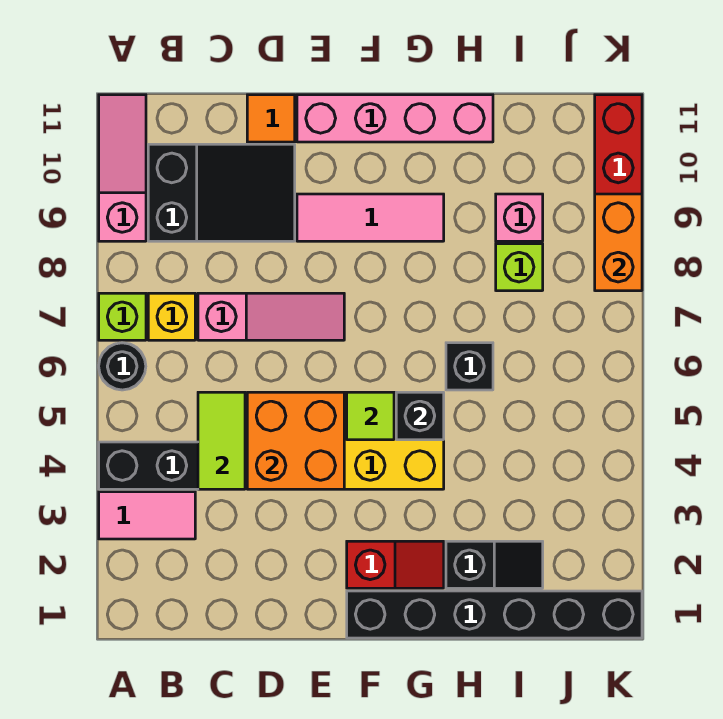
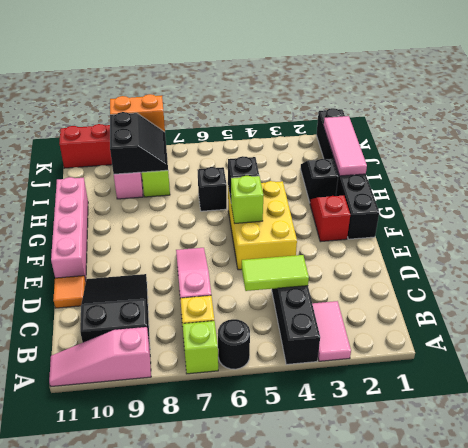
orange brick D4:E5 level 2 -> none
pink tile E9:G9 level 1 -> pink tile H1:J1 level 2
lime tile F5 level 2 -> lime brick F5 level 2
none -> black slope I8:J9 level 2 top 9

